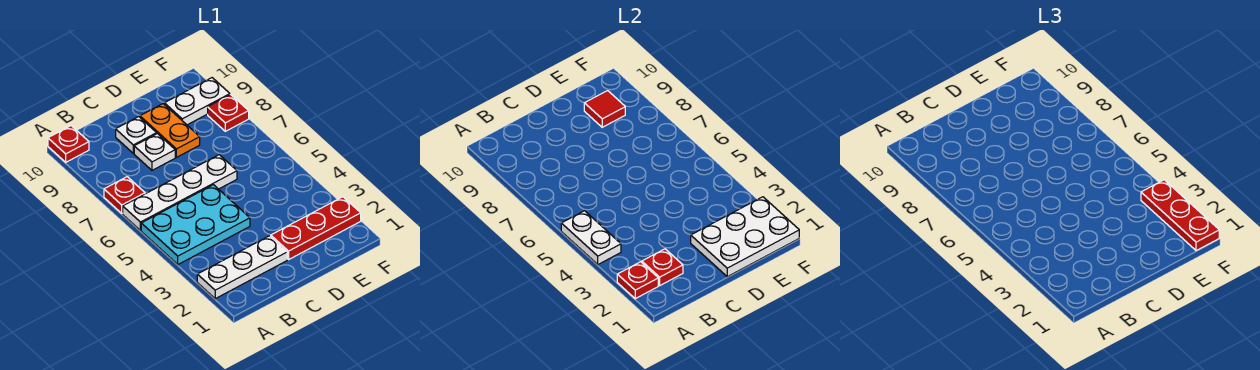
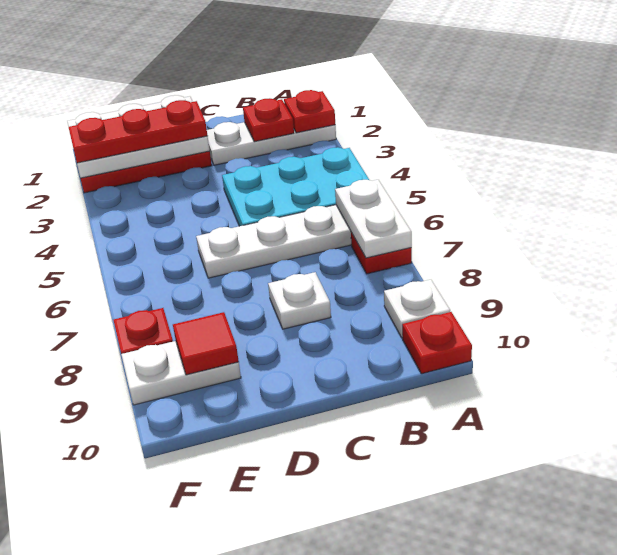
white plate A4:A5 level 2 -> white plate A6:A7 level 2
white plate C9 level 1 -> white plate A9 level 1
orange plate D8:D9 level 1 -> none
red plate F1:F3 level 3 -> red plate D2:F2 level 3

